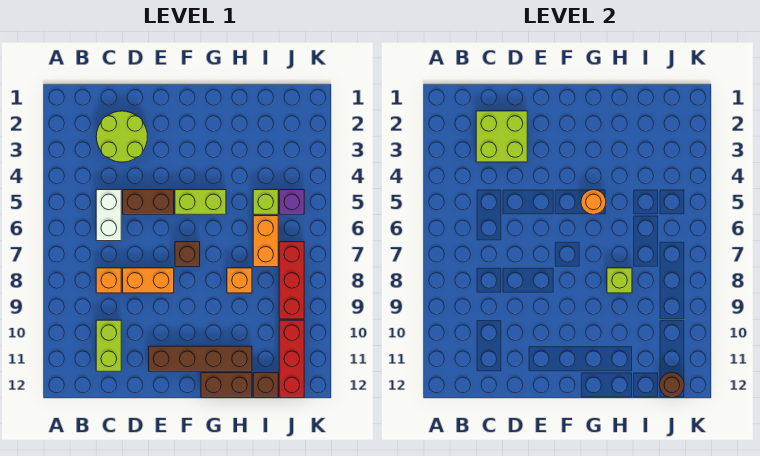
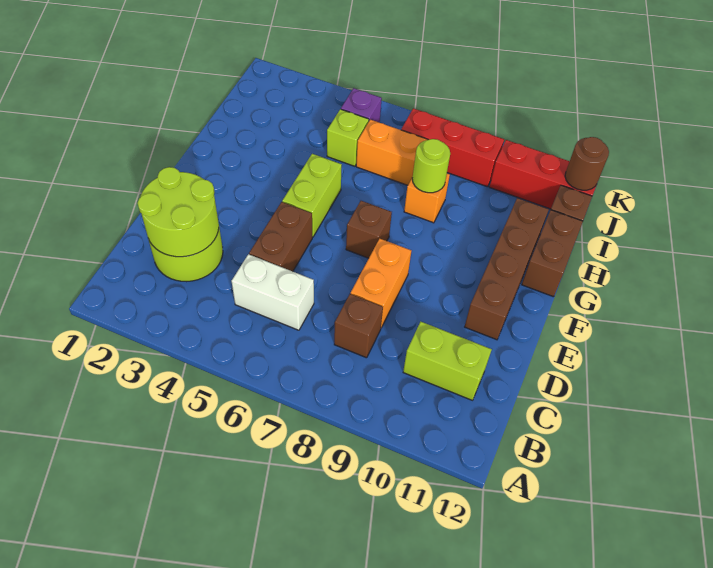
lime brick C2:D3 level 2 -> lime round brick C2:D3 level 2
orange brick C8 level 1 -> brown brick C8 level 1
orange round brick G5 level 2 -> none
lime brick H8 level 2 -> lime round brick H8 level 2

